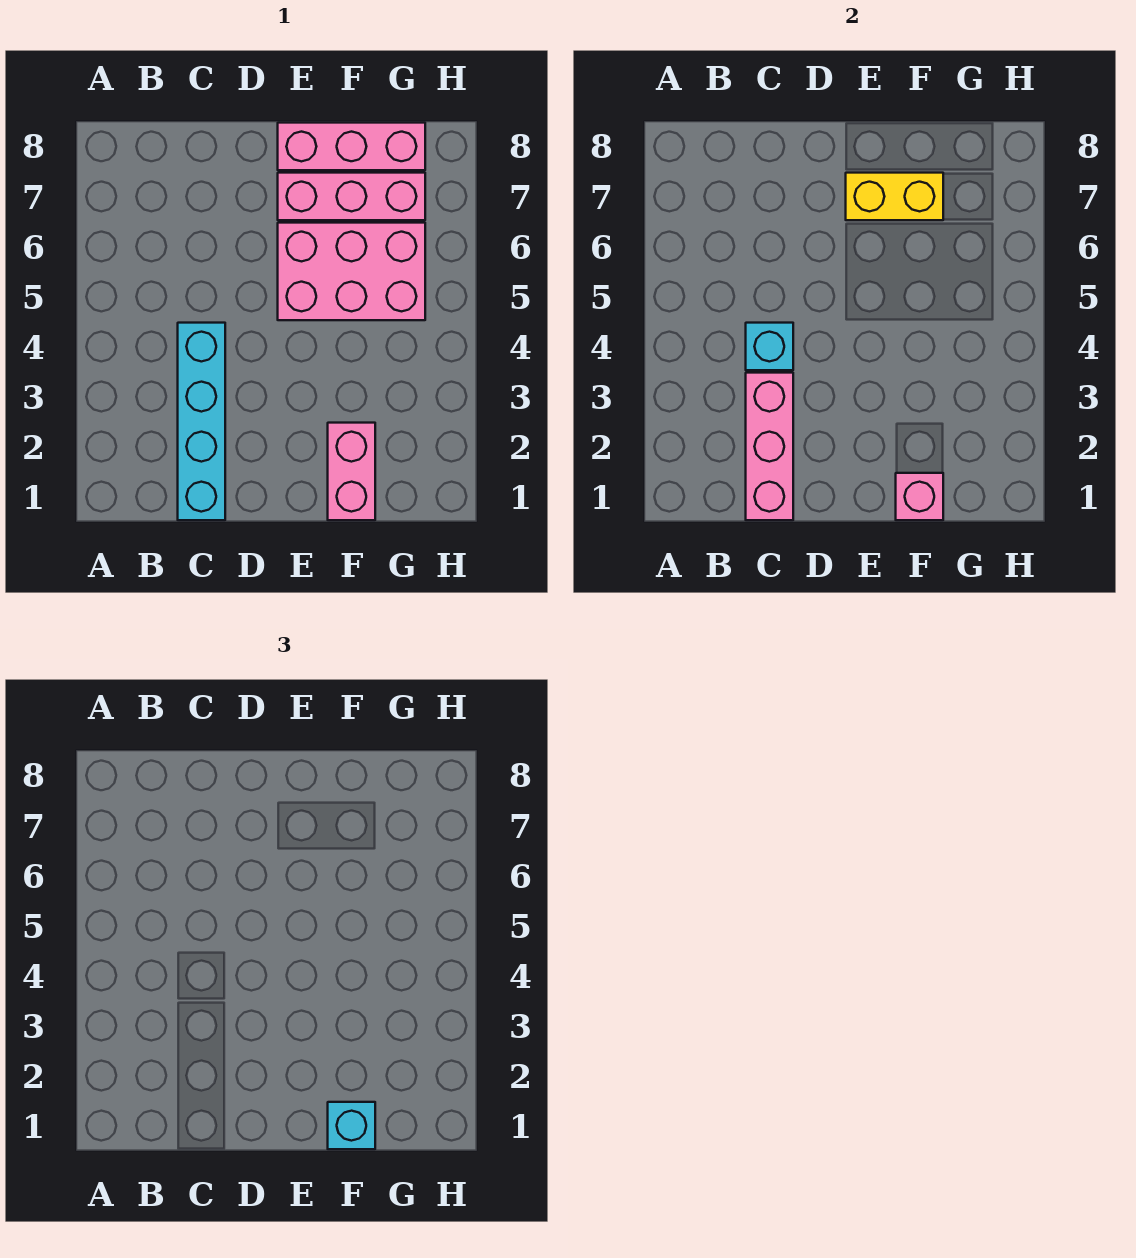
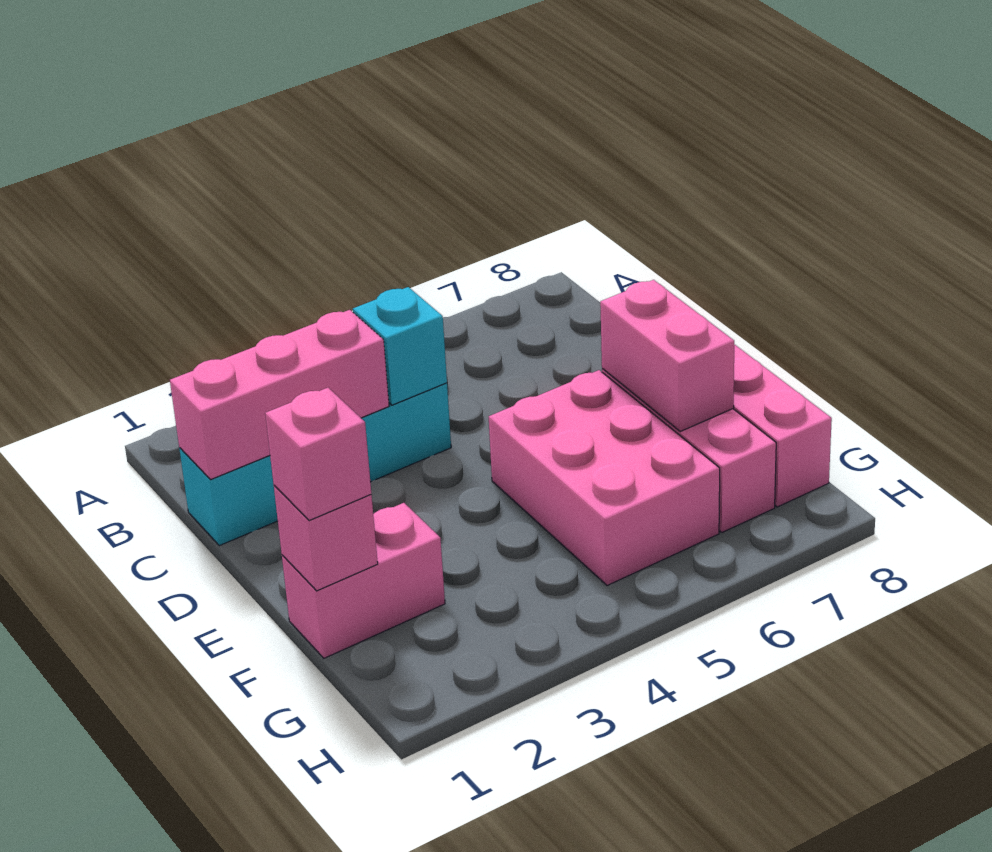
yellow brick E7:F7 level 2 -> pink brick E7:F7 level 2
cyan brick F1 level 3 -> pink brick F1 level 3

